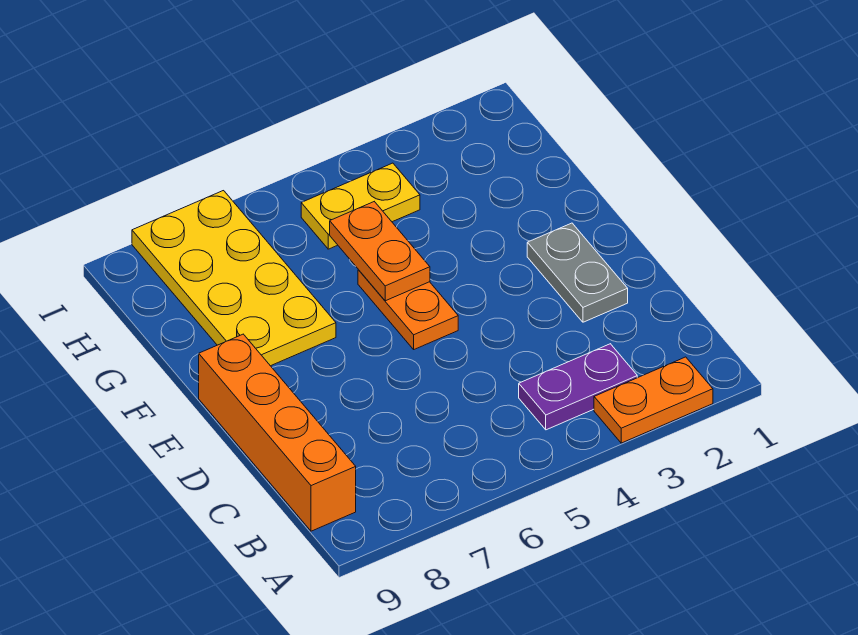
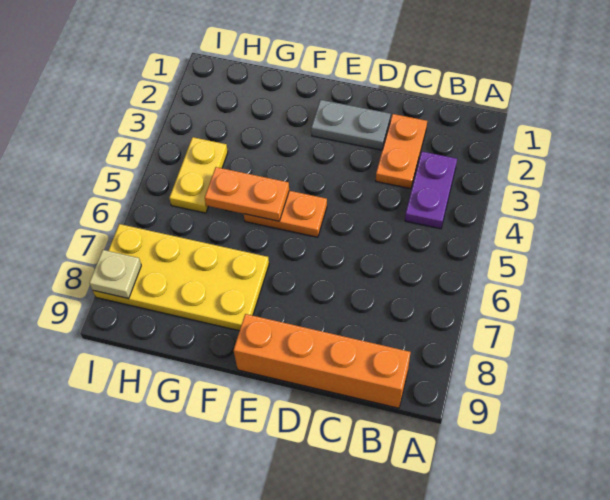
orange plate A2:A3 level 1 -> orange plate C2:C3 level 1
none -> tan plate I8 level 2

